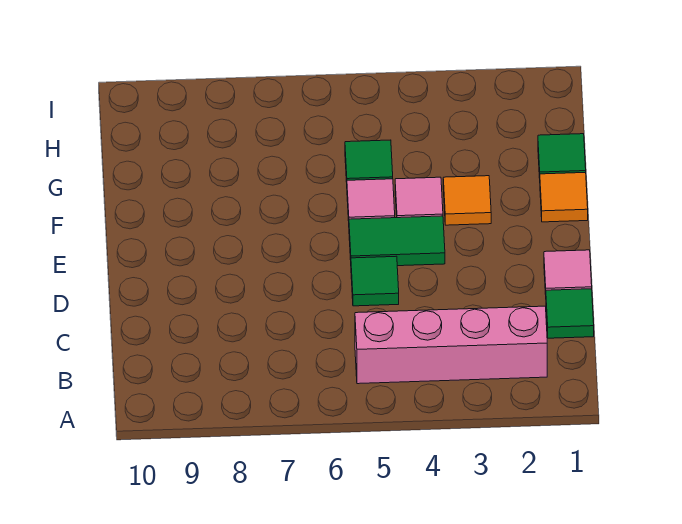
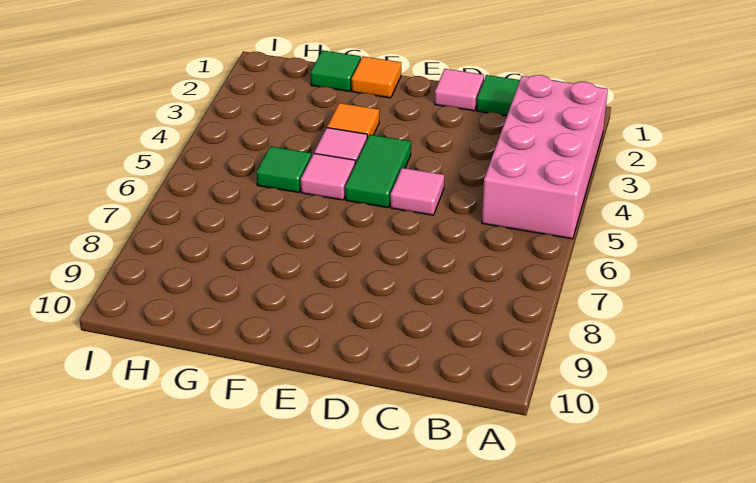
pink brick B2:B5 level 1 -> pink brick A2:B5 level 1
green tile D5 level 1 -> pink tile D5 level 1

